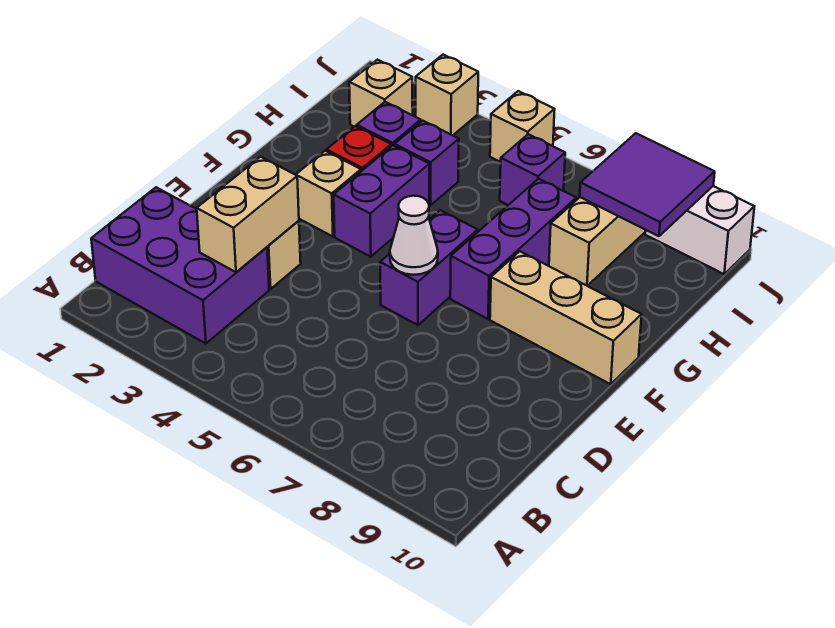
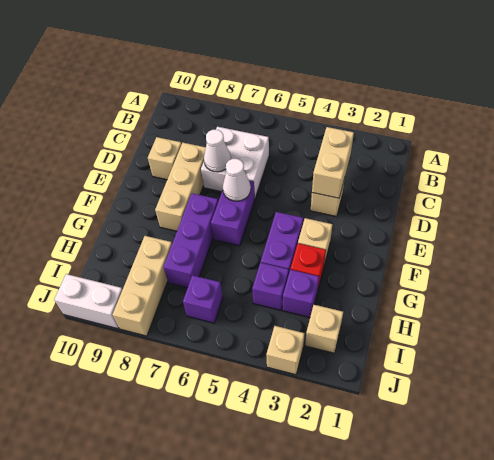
purple brick B1:C3 level 1 -> none
none -> white brick C6:D7 level 1
none -> white cone D7 level 2
tan brick F8:F10 level 1 -> tan brick D8:F8 level 1
purple tile I8:J9 level 2 -> none
tan brick J5 level 1 -> tan brick D9 level 1

